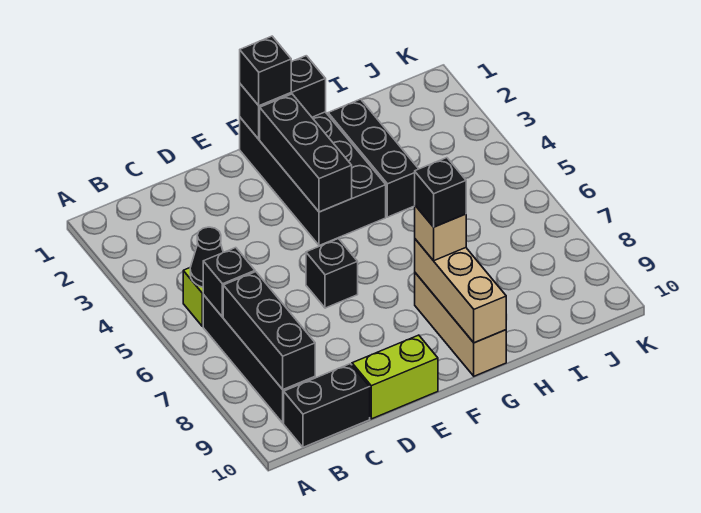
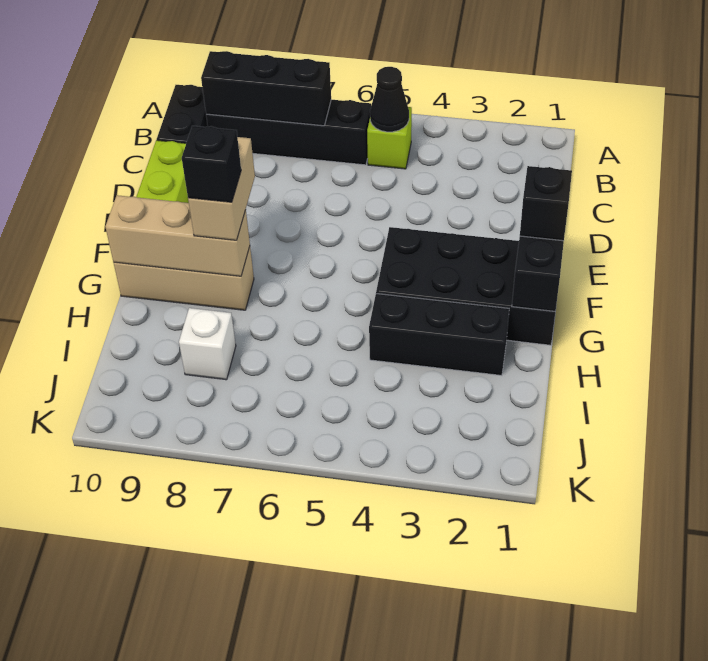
black brick B6 level 2 -> none
black brick E6 level 1 -> none
black brick F2:F4 level 2 -> none
tan brick G8 level 3 -> tan brick F8:G8 level 3
none -> white brick I8 level 1

